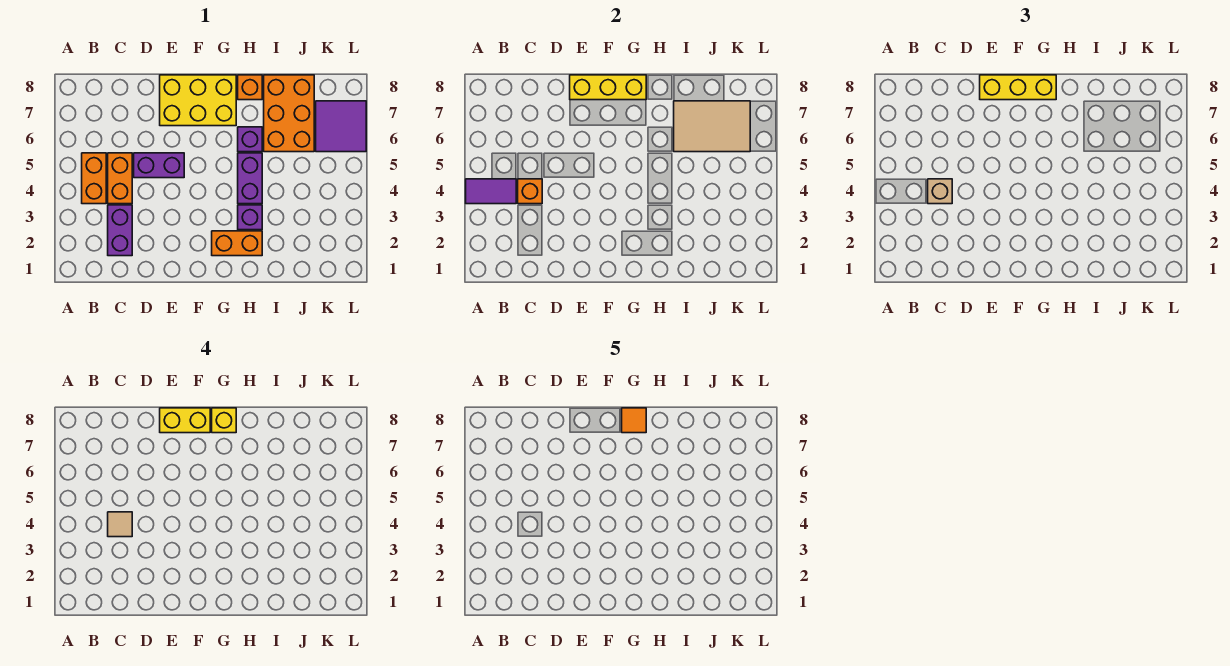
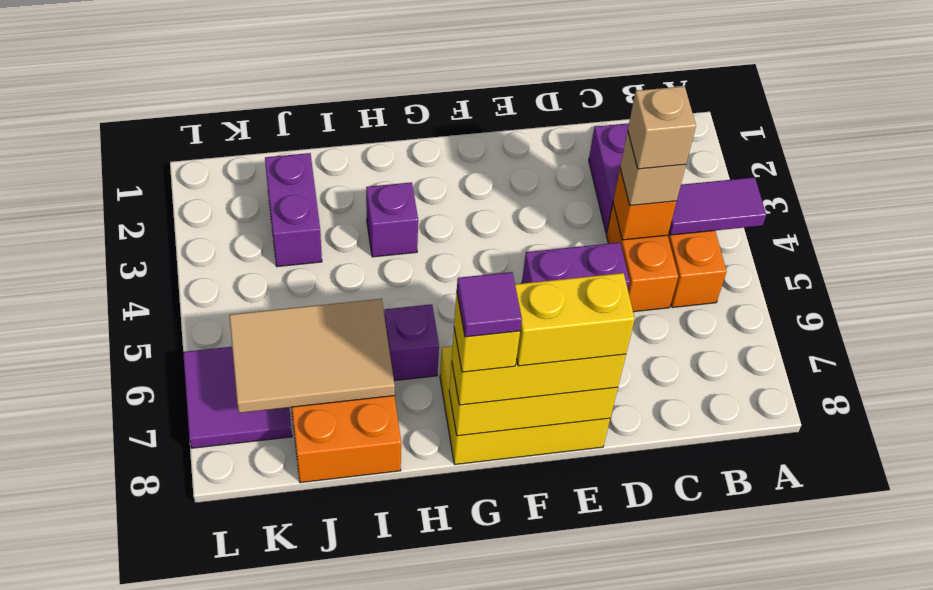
tan tile C4 level 4 -> tan brick C4 level 4
orange brick G2:H2 level 1 -> none
orange tile G8 level 5 -> purple tile G8 level 5
purple brick H4:H5 level 1 -> purple brick J2:J3 level 1
orange brick H8 level 1 -> none

